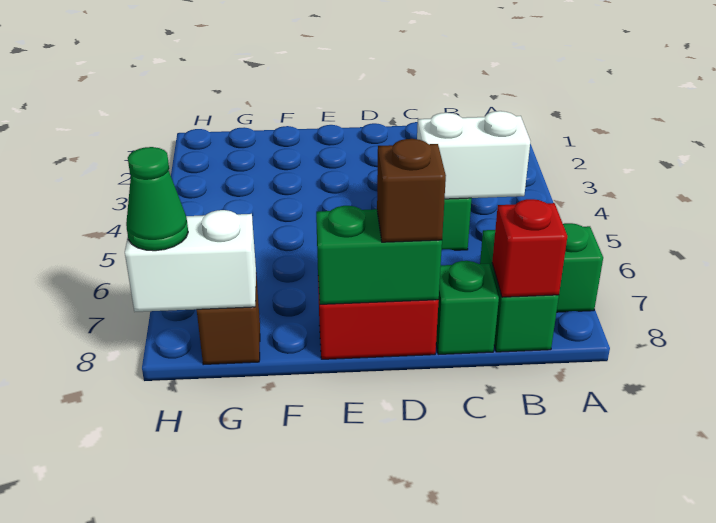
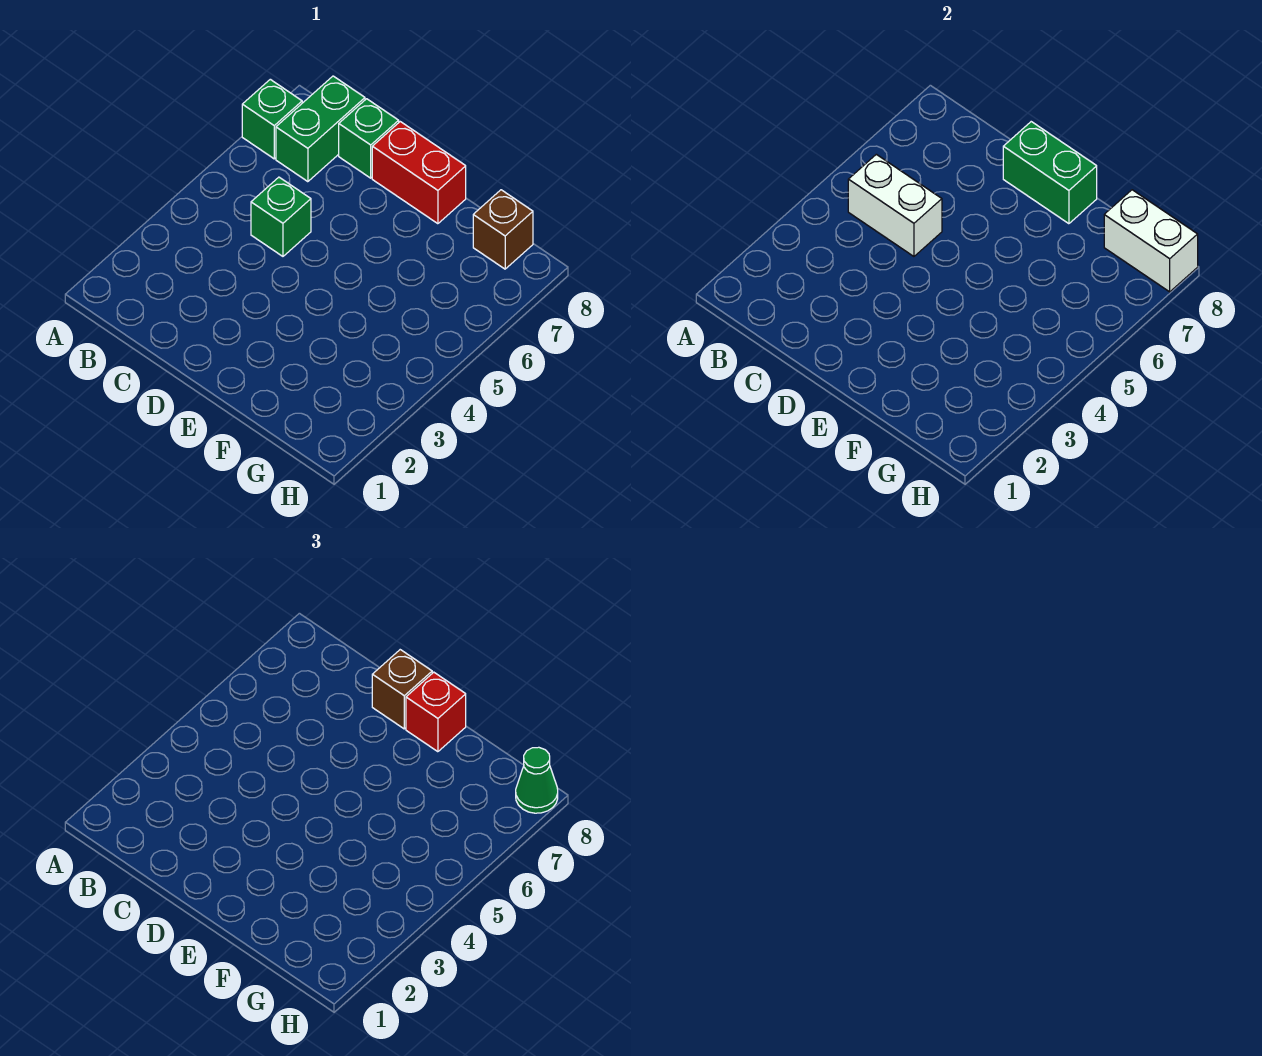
red brick B8 level 2 -> red brick E8 level 3

